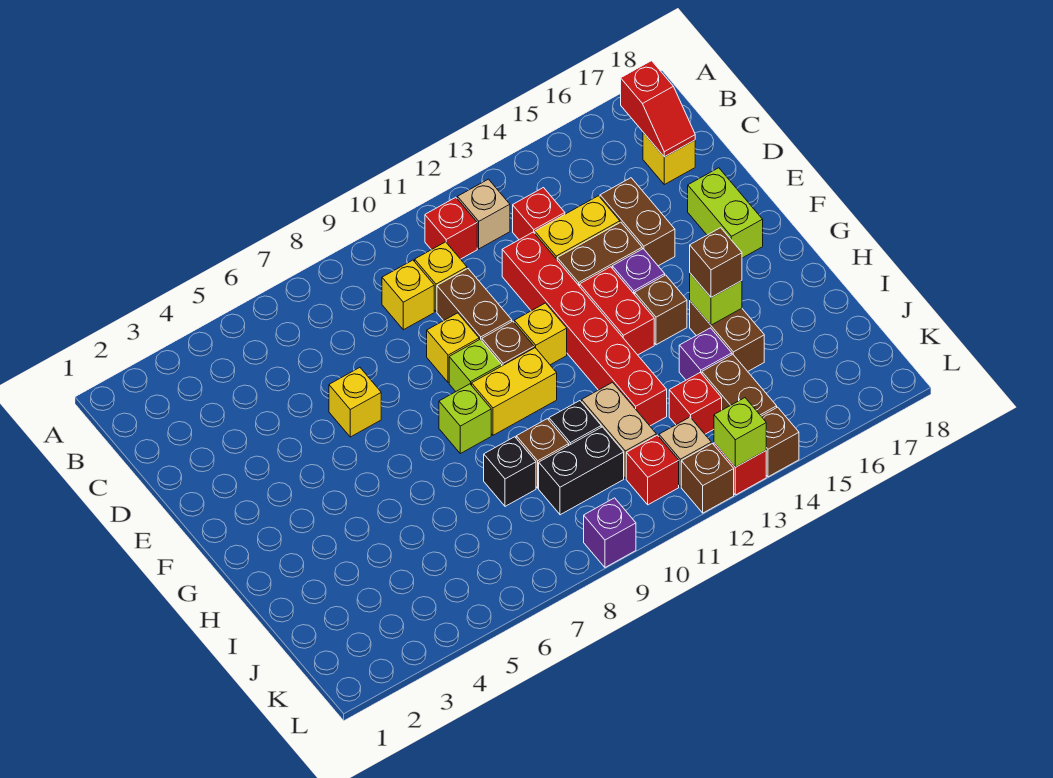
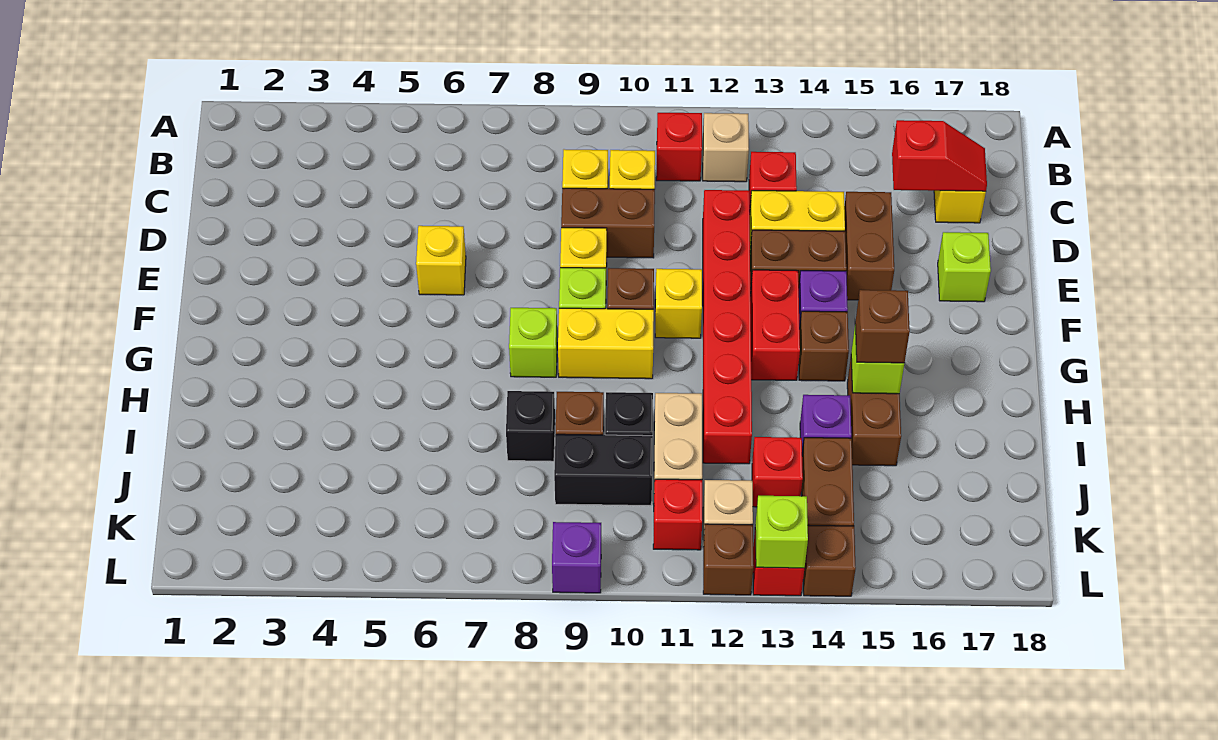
red slope B17:C17 level 2 top B -> red slope C16:C17 level 2 top 16
brown brick D10:E10 level 1 -> brown brick D9:D10 level 1
lime brick E17:F17 level 1 -> lime brick E17 level 1

